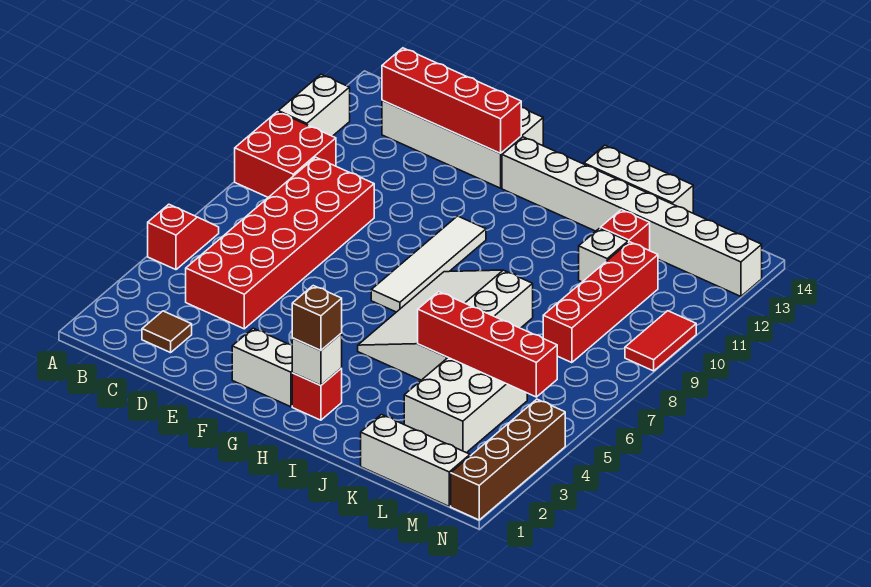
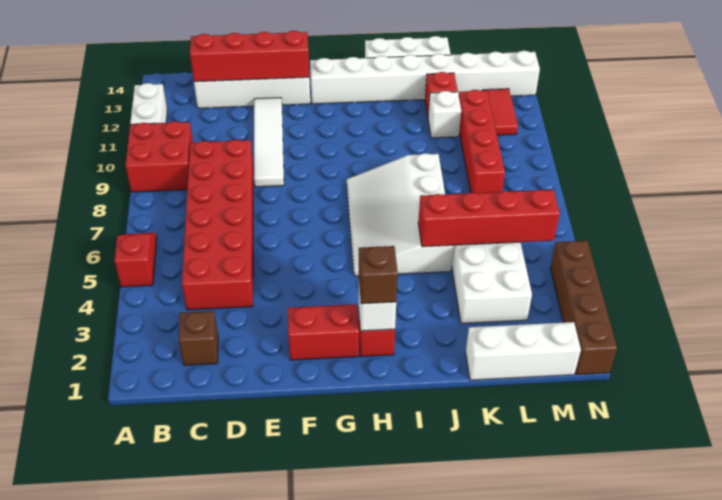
brown tile C2 level 1 -> brown brick C2 level 1
white brick F2:G2 level 1 -> red brick F2:G2 level 1
white tile G7:G10 level 1 -> white tile E9:E12 level 1
red tile N9:N10 level 1 -> red tile M11:M12 level 1

